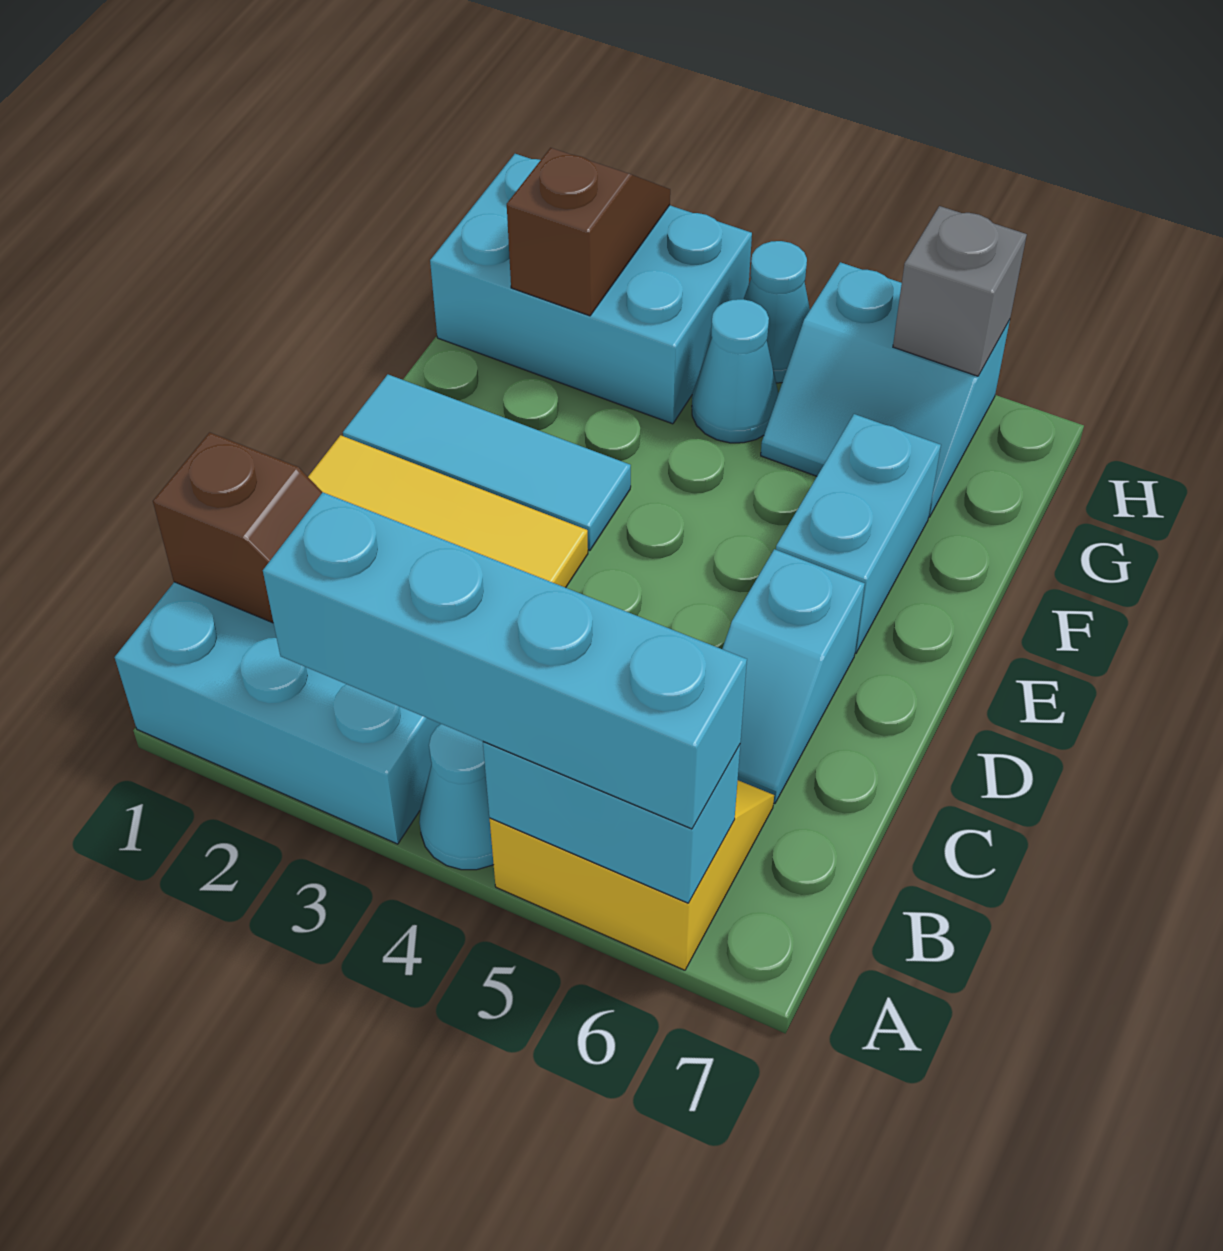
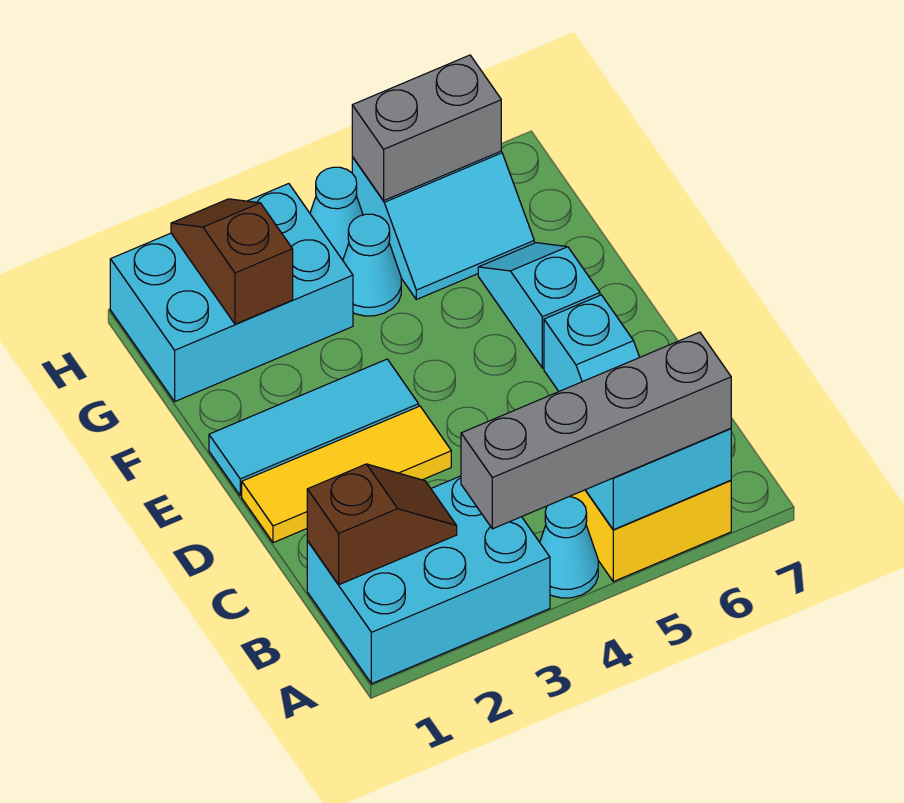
cyan brick A3:A6 level 3 -> grey brick A3:A6 level 3
cyan brick E6:F6 level 1 -> cyan slope E6:F6 level 1 top E
grey brick H6 level 2 -> grey brick H5:H6 level 2

